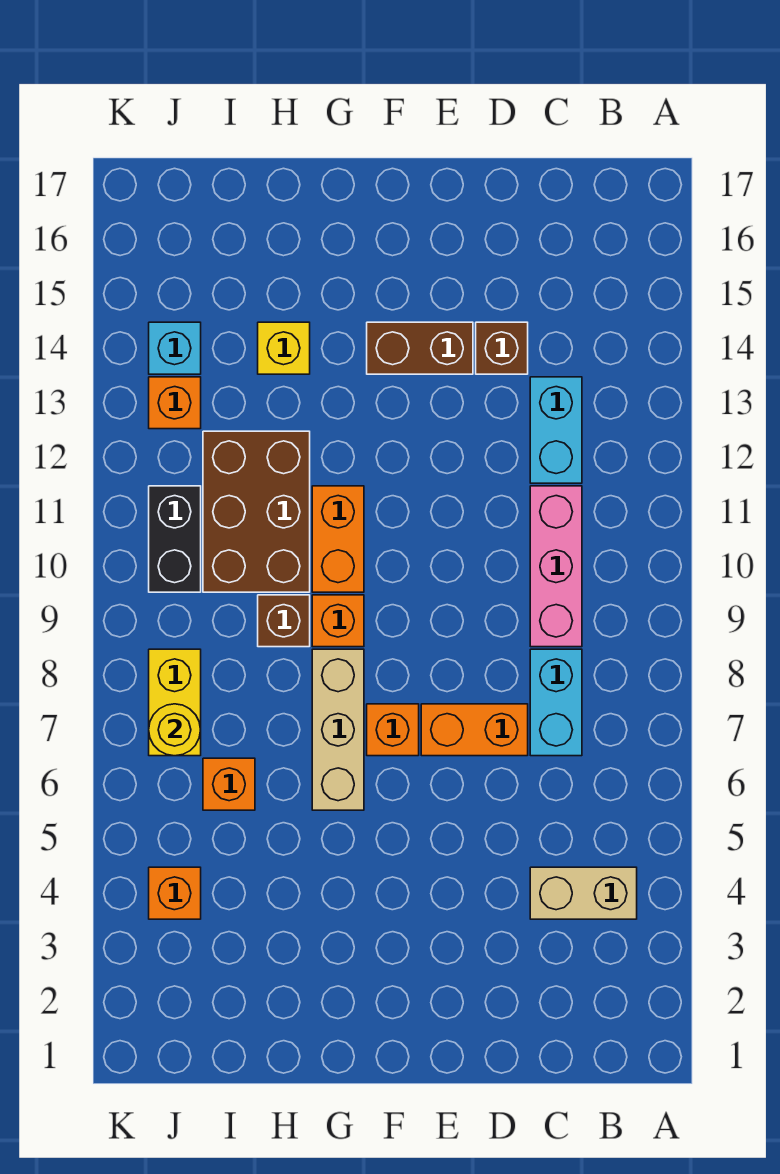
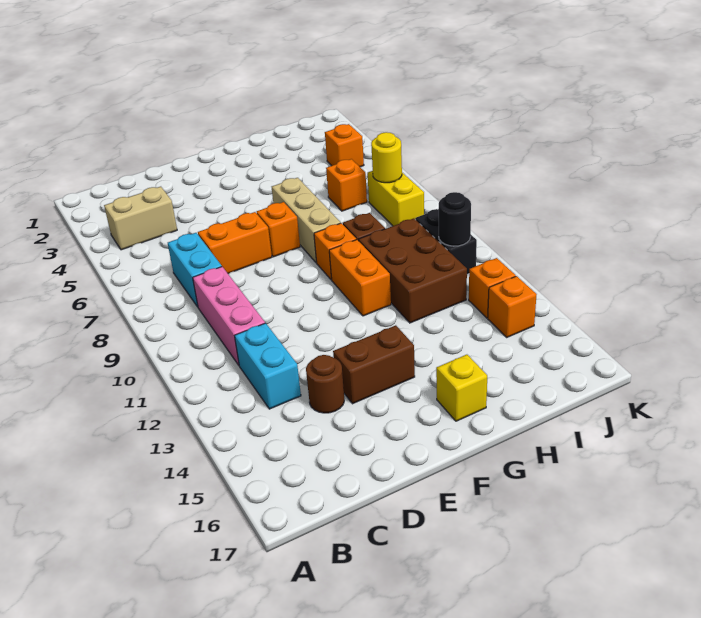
brown brick D14 level 1 -> brown round brick D14 level 1
yellow brick H14 level 1 -> yellow brick G16 level 1
none -> black round brick J11 level 2
cyan brick J14 level 1 -> orange brick J14 level 1

